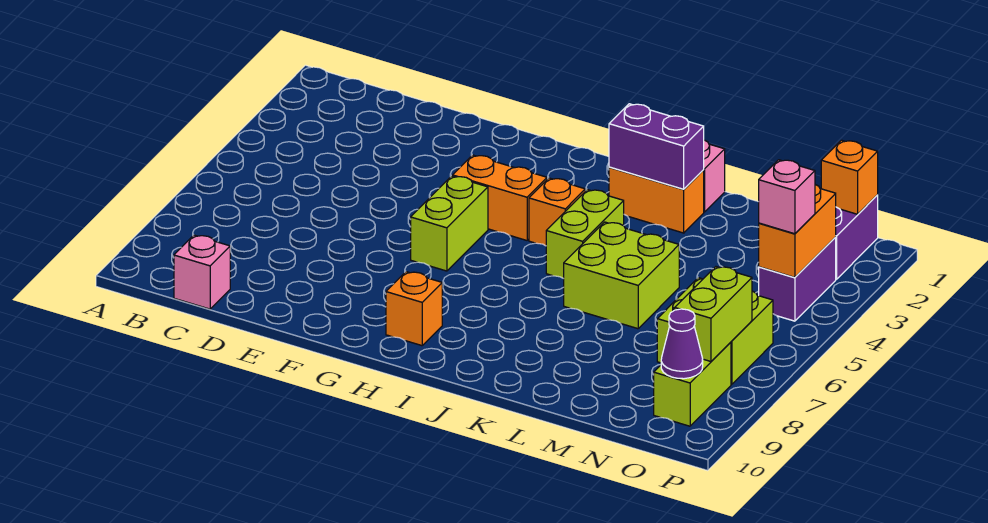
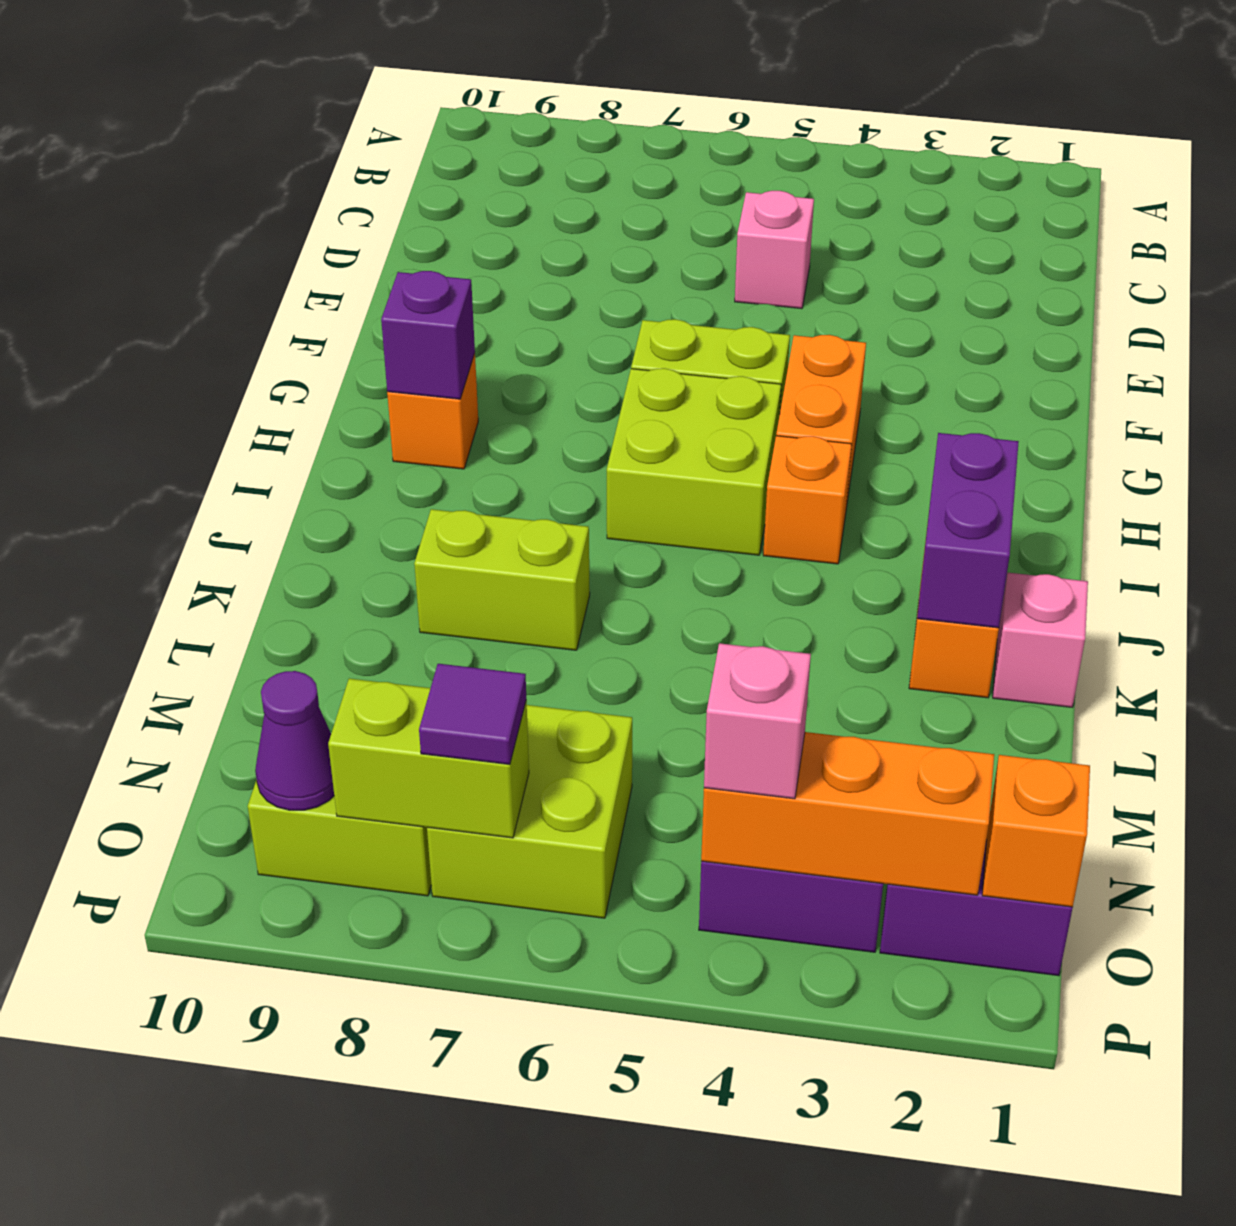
pink brick C10 level 1 -> pink brick D5 level 1
none -> purple brick H9 level 2
lime brick J4:J5 level 1 -> lime brick K7:K8 level 1
lime brick K5:L6 level 1 -> lime brick H5:I6 level 1
orange brick O3:O4 level 2 -> orange brick O2:O4 level 2
none -> purple tile O7 level 3

